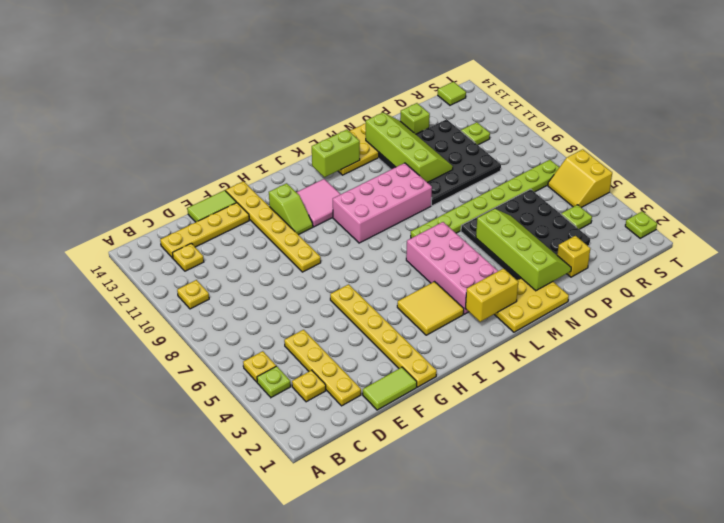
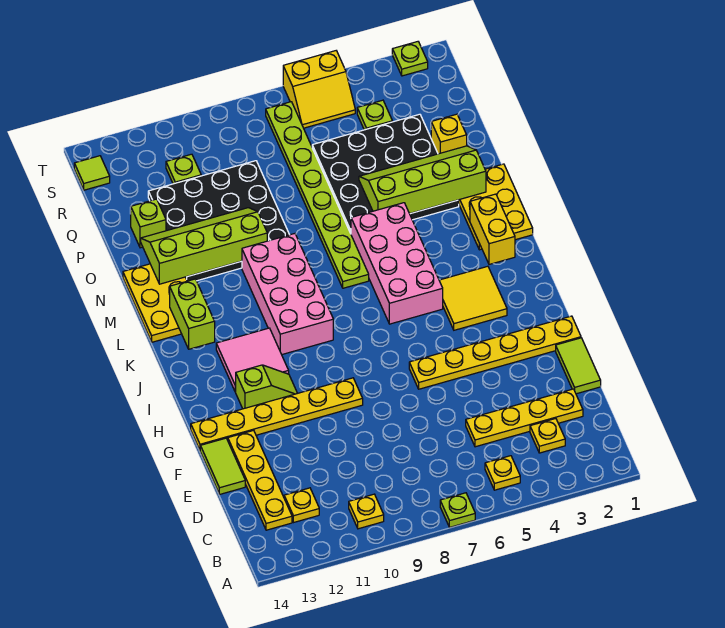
lime plate B4 level 1 -> lime plate A7 level 1
pink brick K3:L6 level 1 -> pink brick J5:M6 level 1

